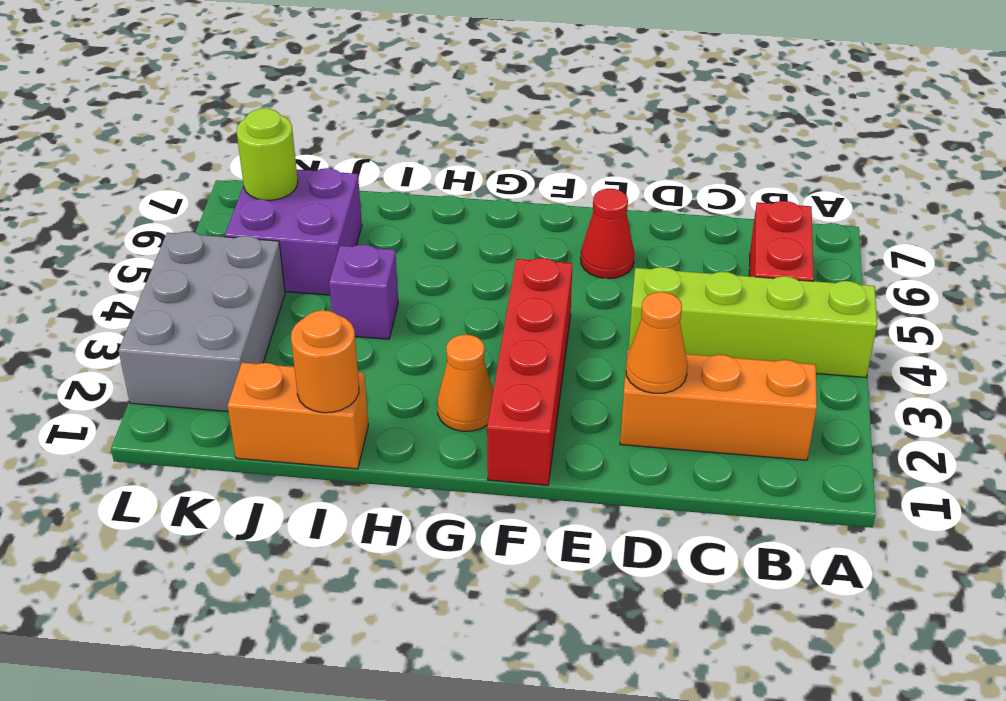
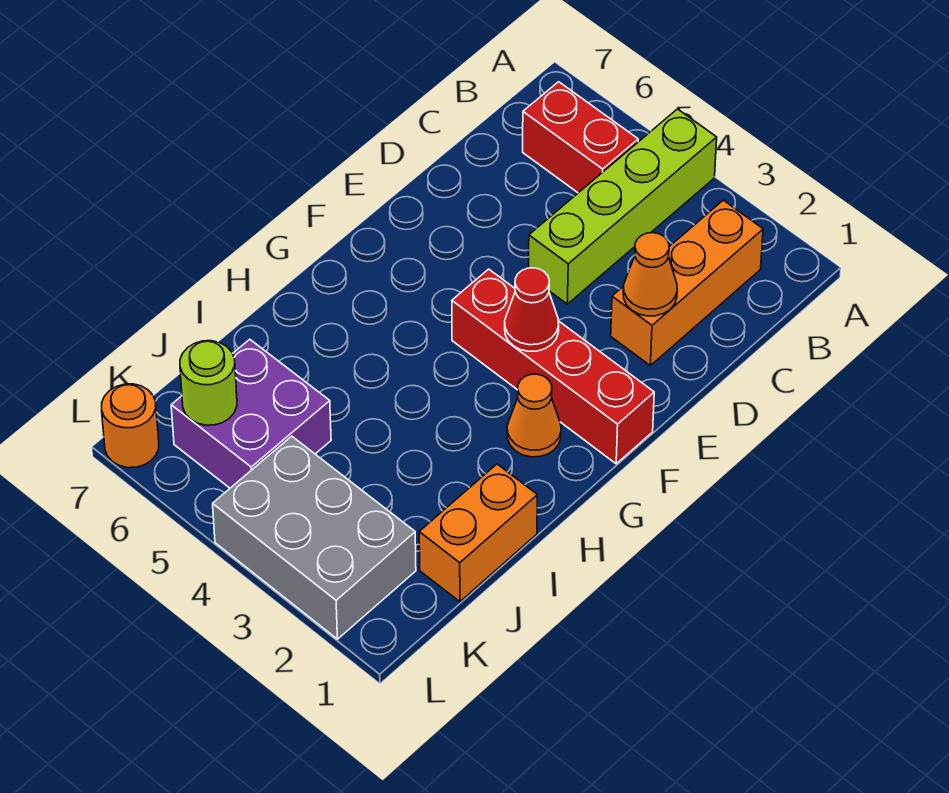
red cone E6 level 1 -> red cone F3 level 2
orange round brick I1 level 2 -> orange round brick L7 level 1
purple brick I4 level 1 -> none

